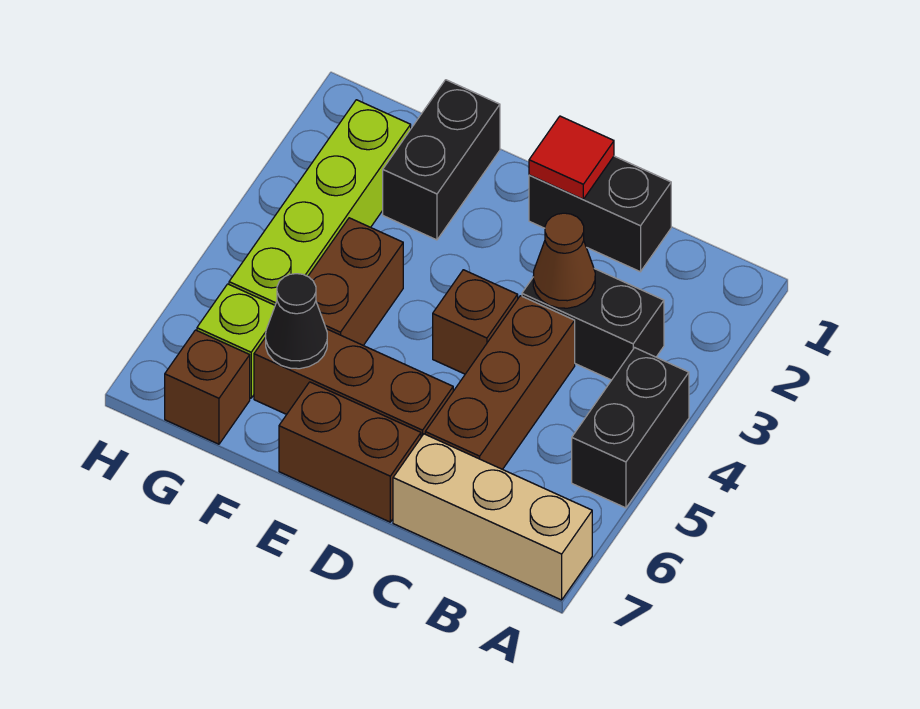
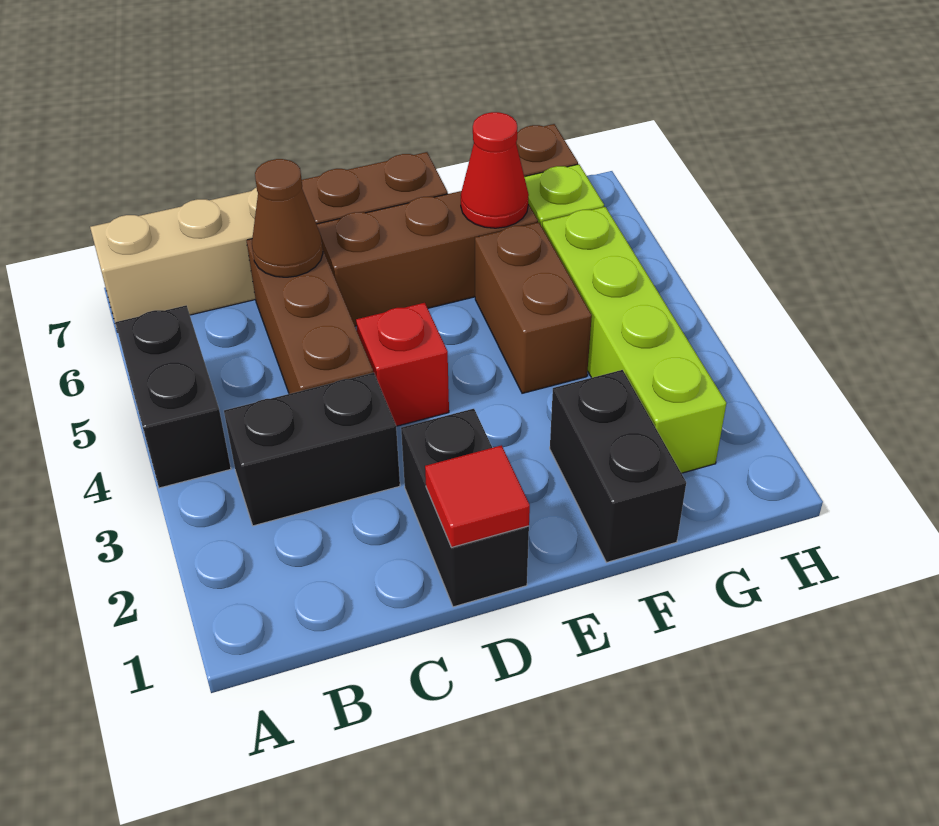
black brick C1:D1 level 1 -> black brick D1:D2 level 1
brown cone C3 level 2 -> brown cone C6 level 2
brown brick D4 level 1 -> red brick D4 level 1
black cone F6 level 2 -> red cone F6 level 2

